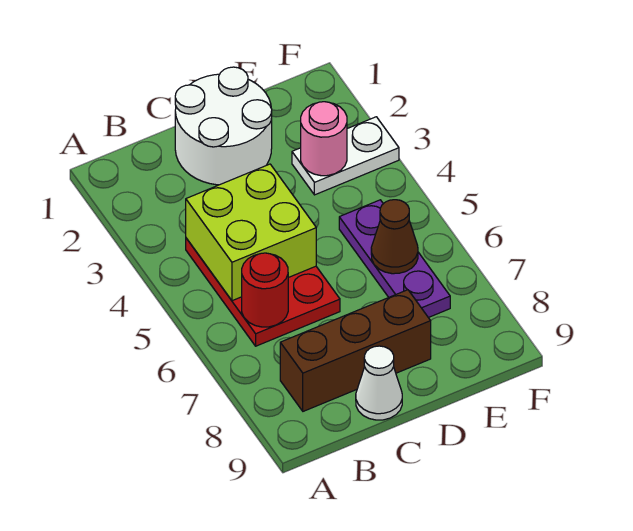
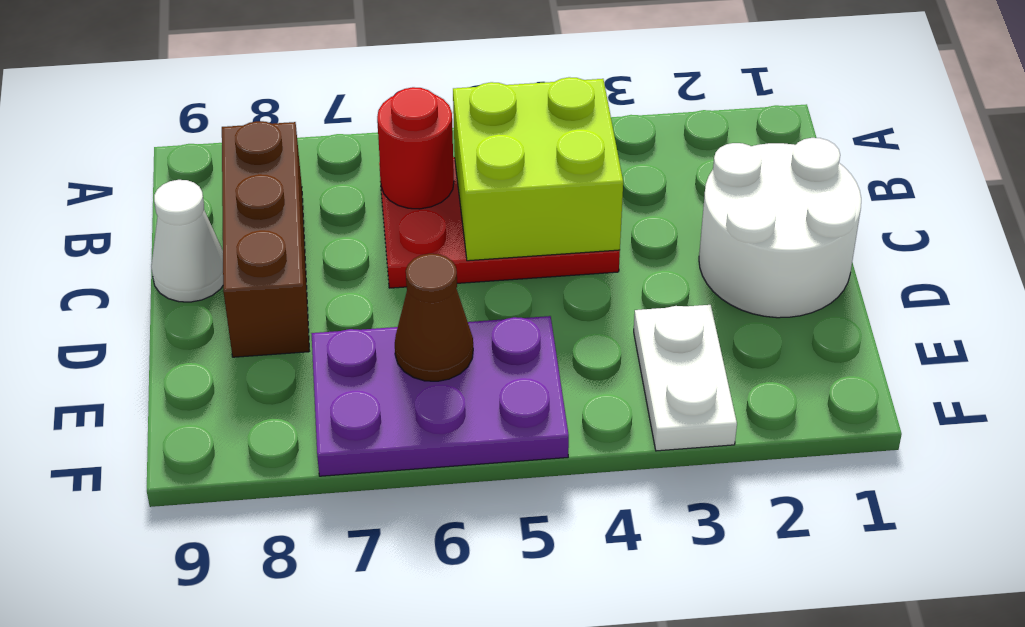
pink round brick E3 level 2 -> none
purple plate E5:E7 level 1 -> purple plate E5:F7 level 1

